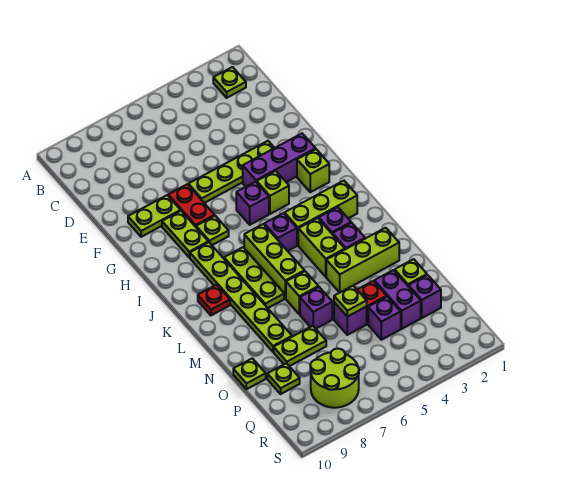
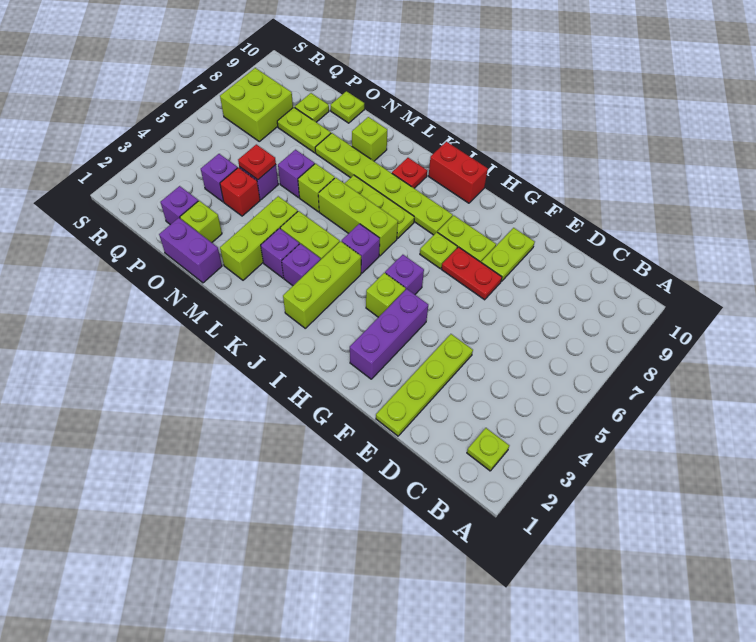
lime plate F3:F6 level 1 -> lime plate E1:E4 level 1
lime brick H2 level 1 -> lime brick M9 level 1
none -> red brick I10:J10 level 1
purple brick O3:P3 level 1 -> purple brick N1:O1 level 1
lime plate O5 level 2 -> red plate O5 level 2
lime plate O7:O8 level 1 -> lime plate O8:P8 level 1
lime round brick Q7:R8 level 1 -> lime brick Q7:R8 level 1

